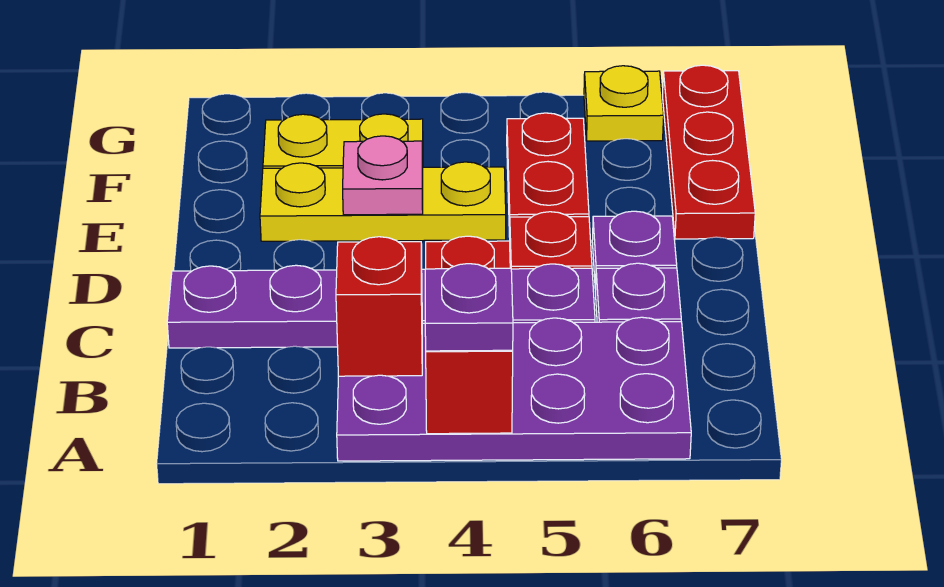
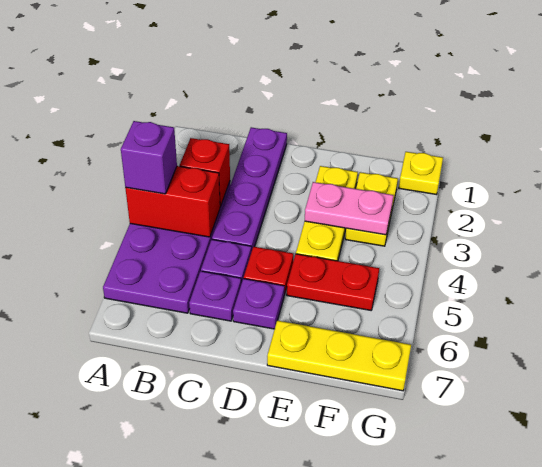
purple plate A4 level 3 -> purple brick A4 level 3
pink plate E3 level 2 -> pink plate E3:F3 level 2
red plate E7:G7 level 1 -> yellow plate E7:G7 level 1
yellow plate G6 level 1 -> yellow plate G1 level 1

